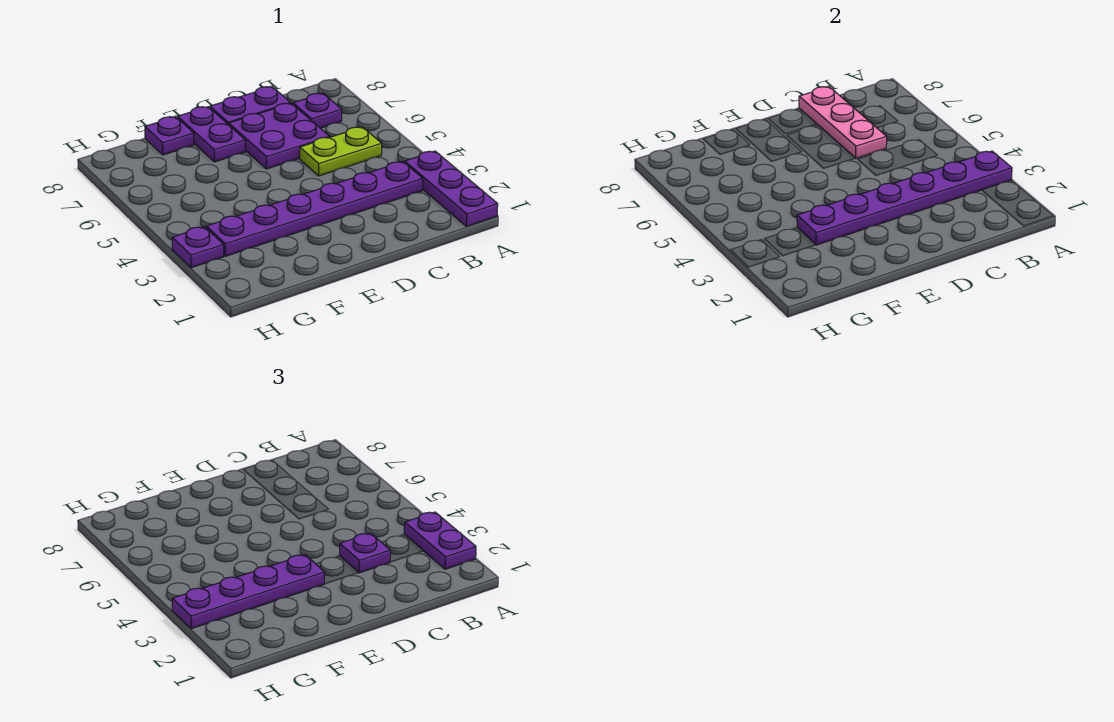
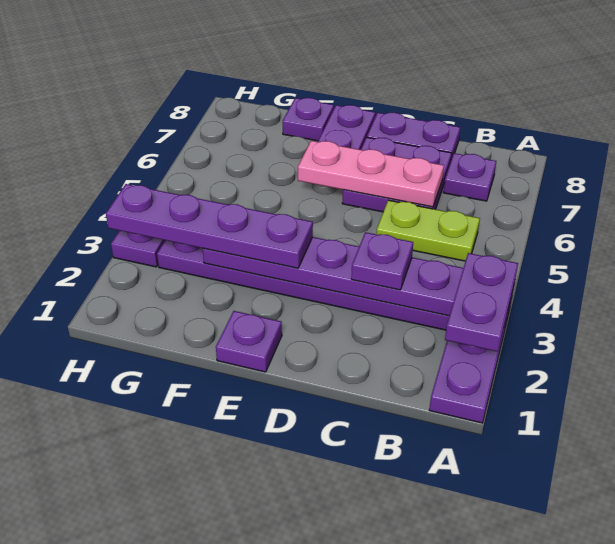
pink plate C6:C8 level 2 -> pink plate C6:E6 level 2
none -> purple plate E1 level 1

